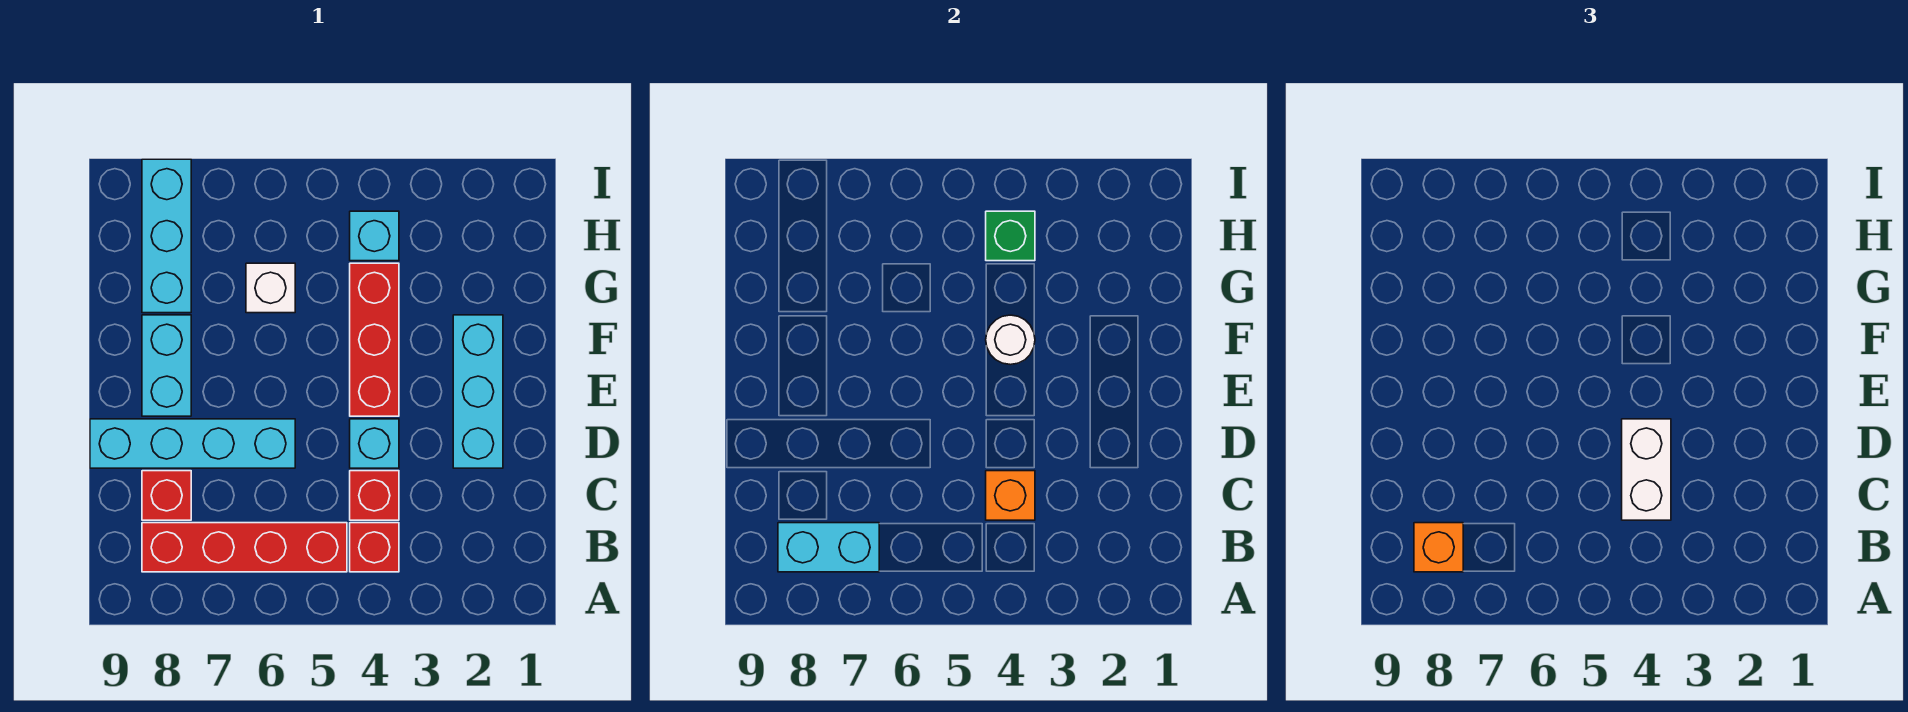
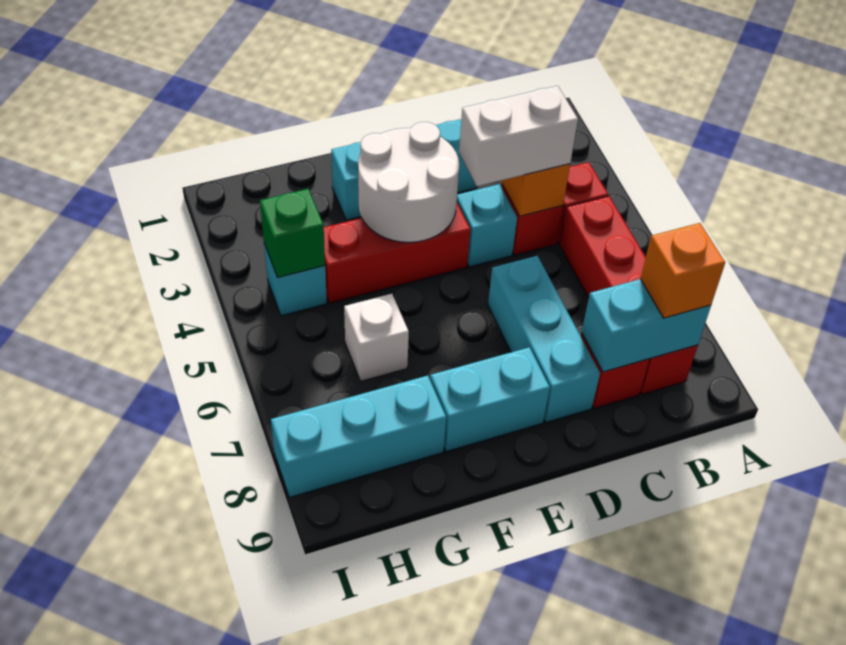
cyan brick B7:B8 level 2 -> cyan brick B8:C8 level 2
cyan brick D6:D9 level 1 -> cyan brick D6:D8 level 1
white round brick F4 level 2 -> white round brick E3:F4 level 2

